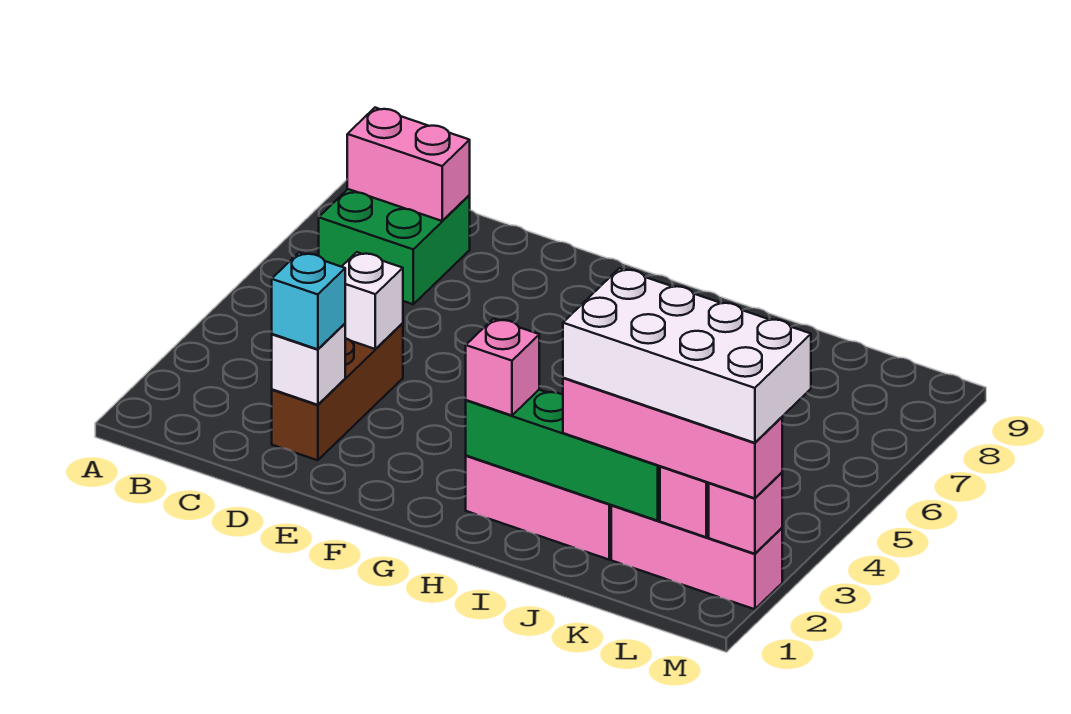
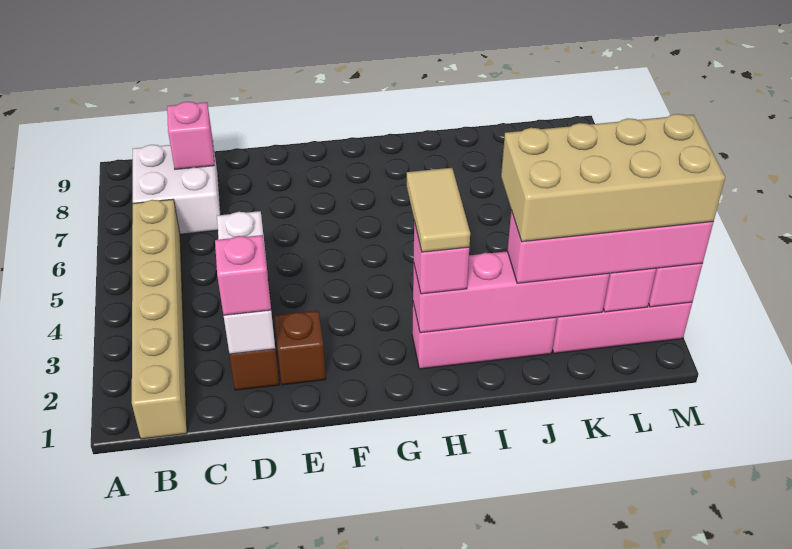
none -> tan brick B1:B6 level 1
green brick B7:C8 level 1 -> white brick B7:C8 level 1
pink brick B8:C8 level 2 -> pink brick C8 level 2
cyan brick D2 level 3 -> pink brick D2 level 3
none -> brown brick E2 level 1
green brick H2:K2 level 2 -> pink brick H2:K2 level 2
none -> tan tile H2:H3 level 4
white brick J2:M3 level 4 -> tan brick J2:M3 level 4

